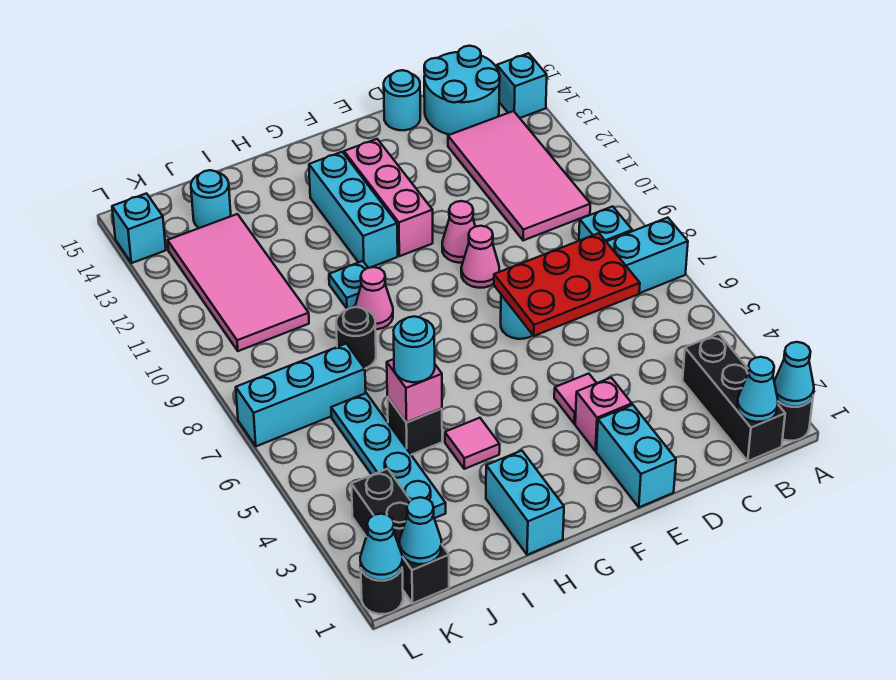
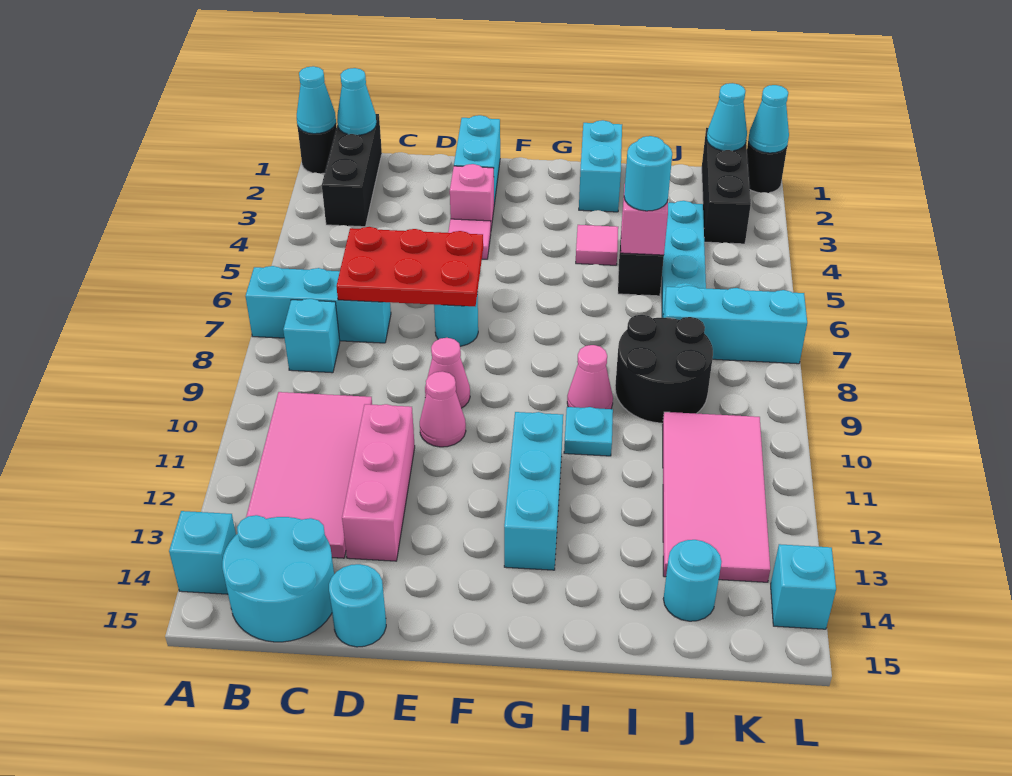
pink brick F11:F13 level 1 -> pink brick D11:D13 level 1
black round brick I8 level 1 -> black round brick I8:J9 level 1

